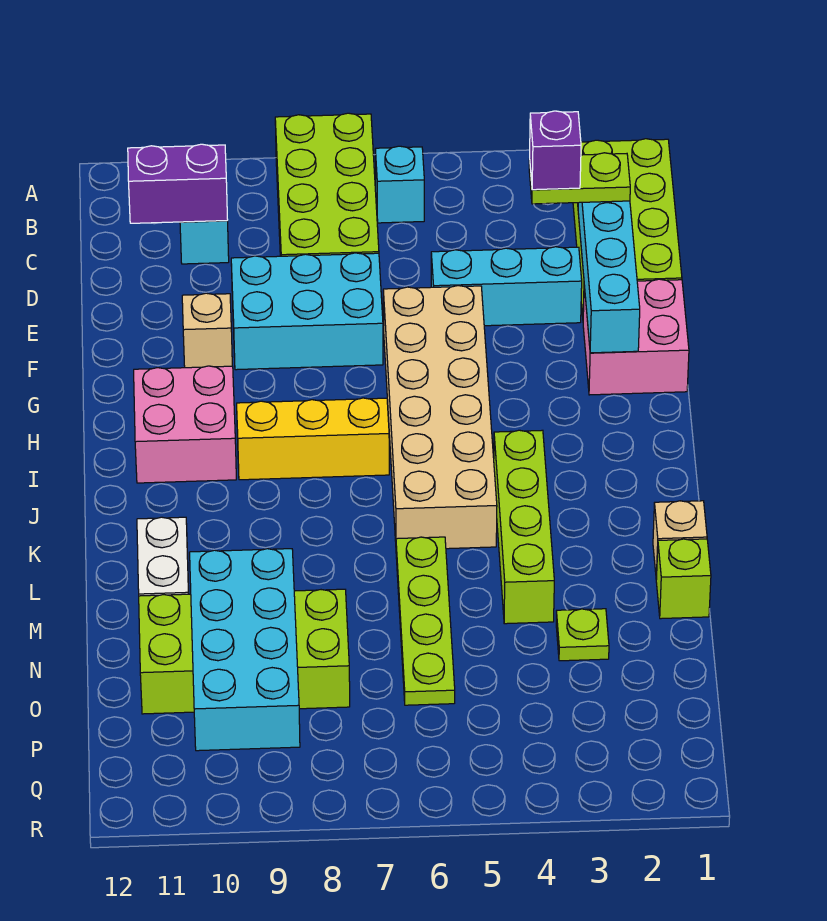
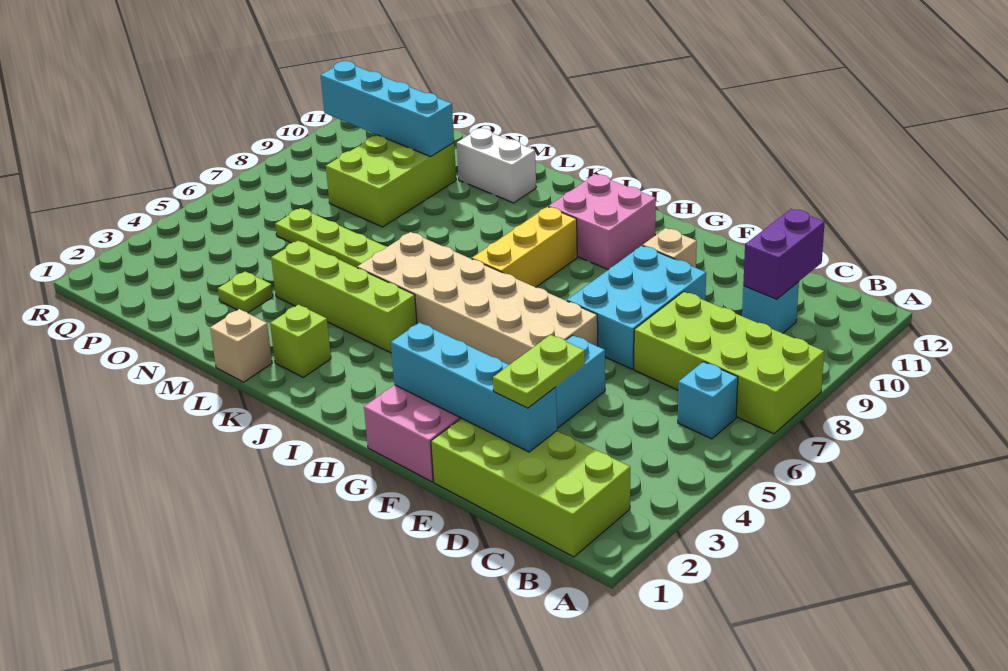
purple brick D3 level 4 -> none
lime brick M1 level 1 -> lime brick K2 level 1
lime brick N8:O11 level 1 -> lime brick N8:O10 level 1
cyan brick N9:Q10 level 2 -> cyan brick N10:Q10 level 2

